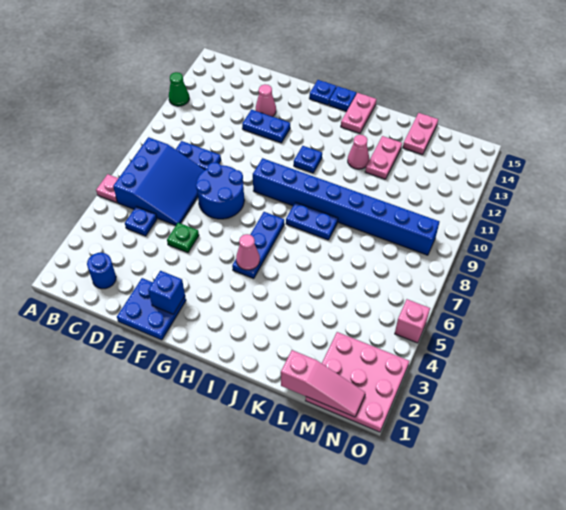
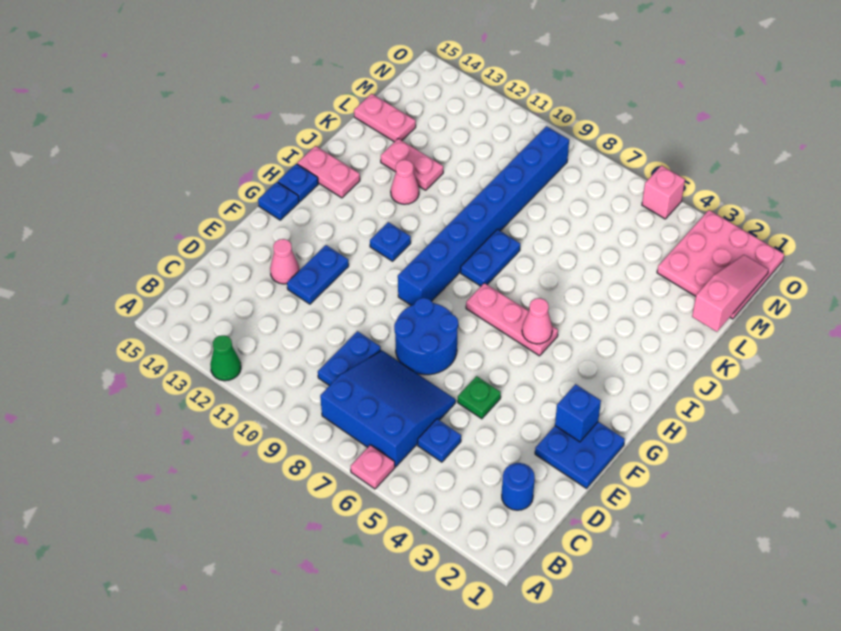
blue plate H5:H7 level 1 -> pink plate H5:H7 level 1

